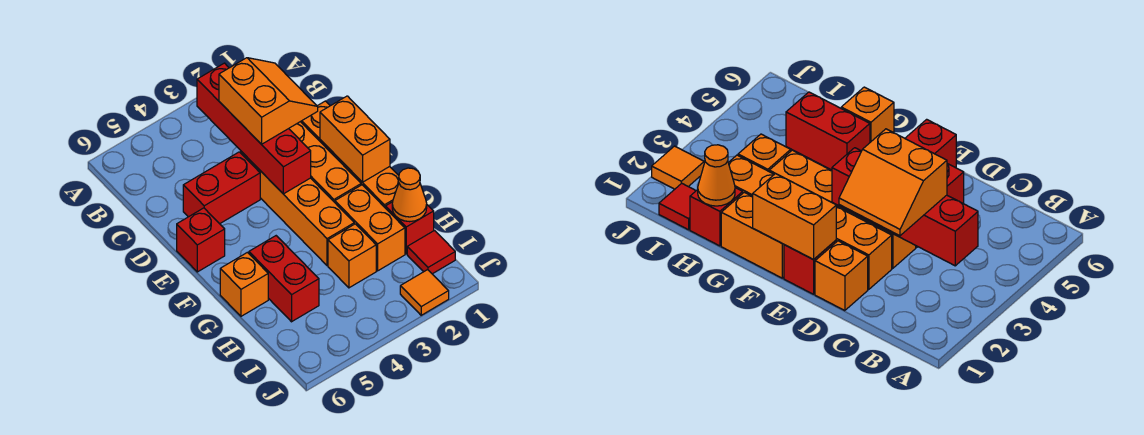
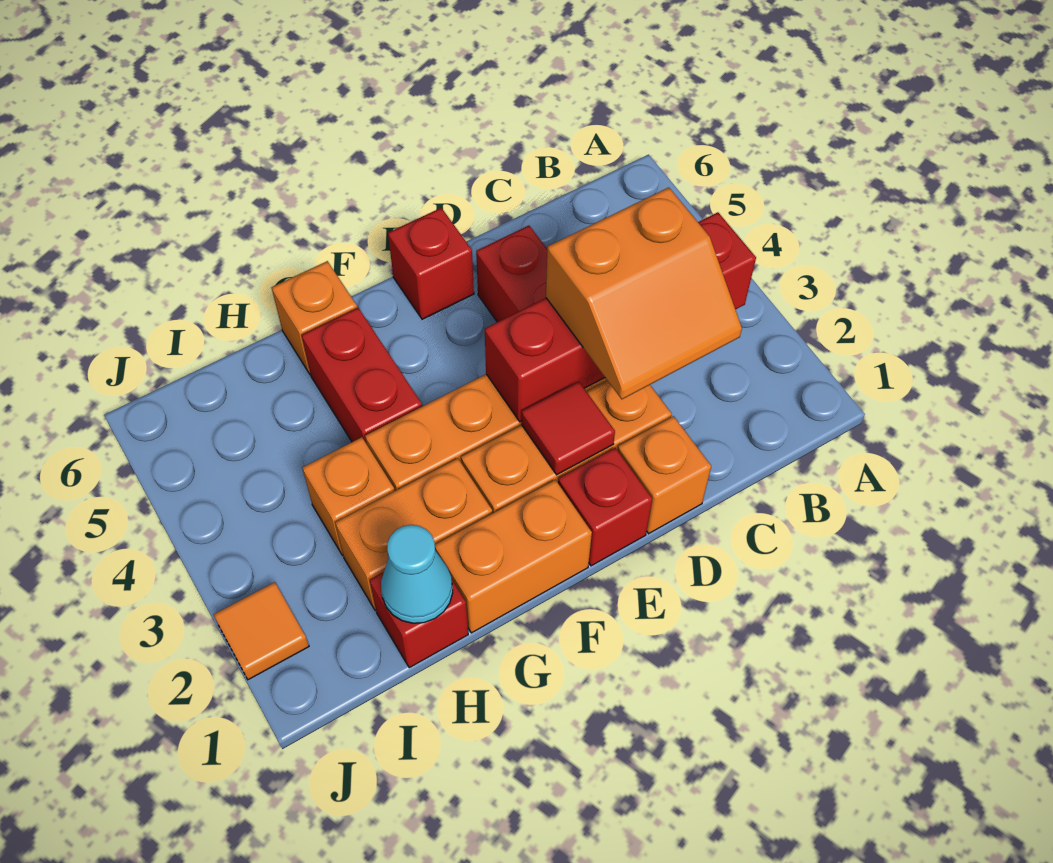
orange brick E1:F1 level 2 -> none
red brick G5:H5 level 1 -> red brick G4:G5 level 1
orange cone H1 level 2 -> cyan cone H1 level 2
red tile I1 level 1 -> red tile E2 level 2

